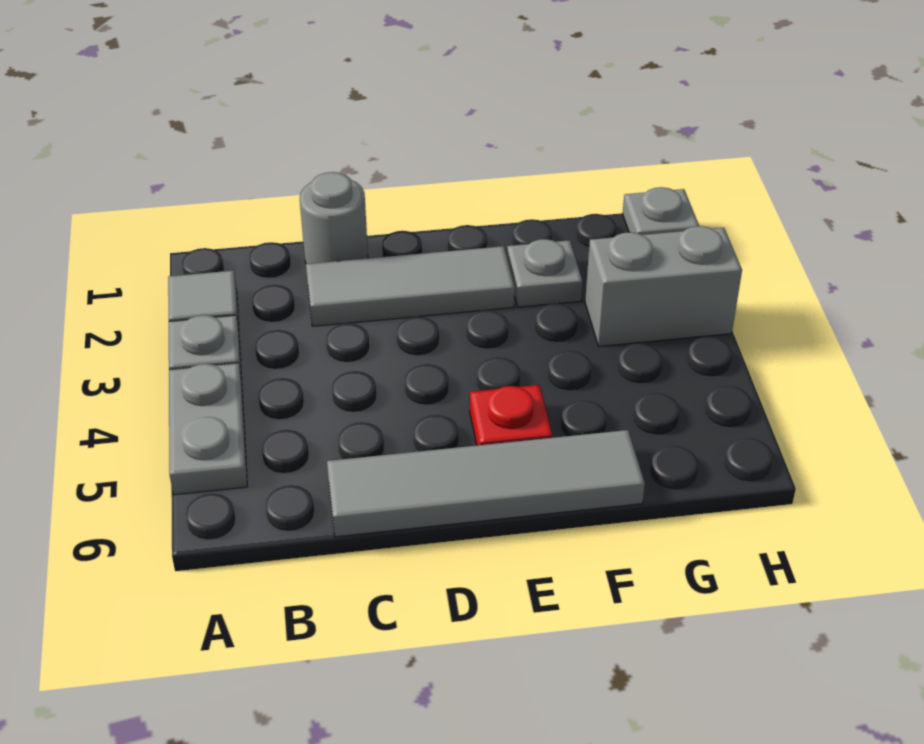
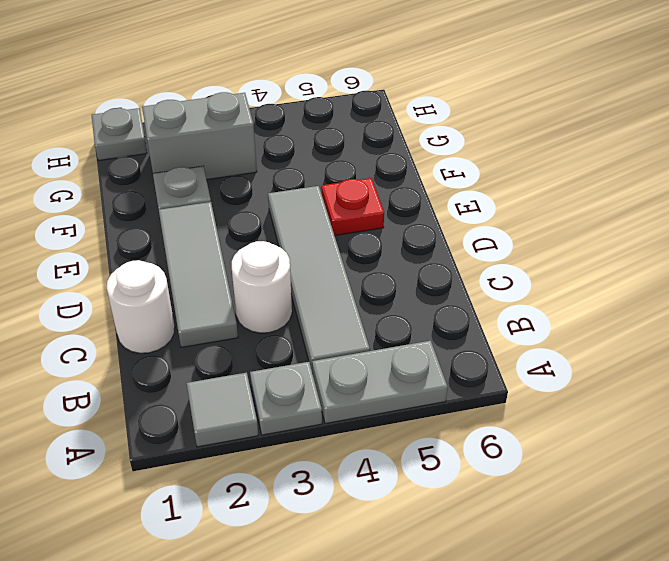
grey round brick C1 level 1 -> white round brick C1 level 1
none -> white round brick C3 level 1
grey tile C6:F6 level 1 -> grey tile B4:E4 level 1
grey brick G3:H3 level 1 -> grey brick G2:G3 level 1

